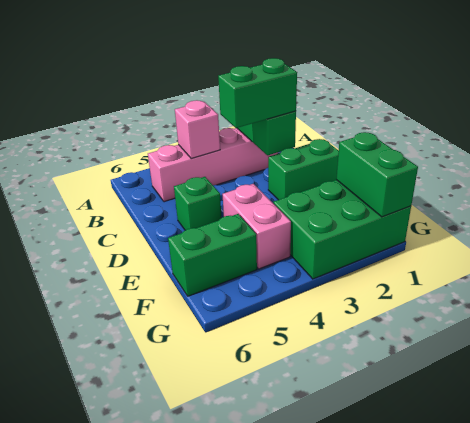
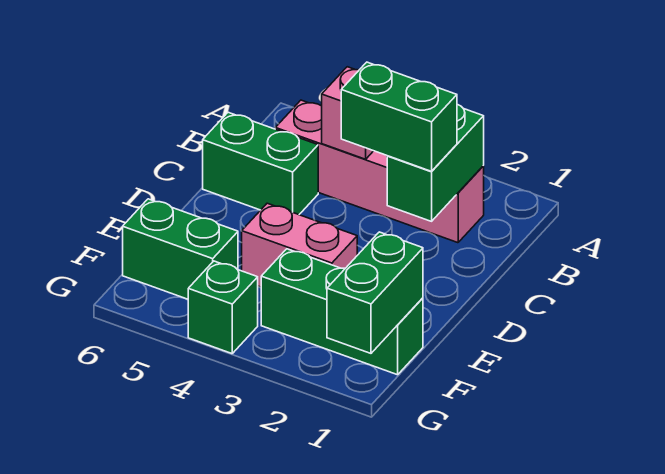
green brick D1:D2 level 1 -> green brick C5:C6 level 1
green brick D5 level 1 -> green brick G4 level 1
pink brick E4:F4 level 1 -> pink brick E3:E4 level 1
green brick F1:G3 level 1 -> green brick F1:F3 level 1

